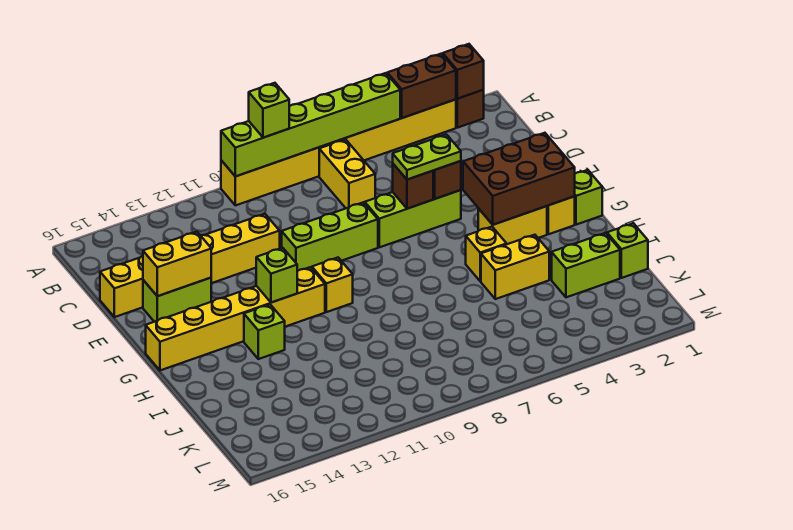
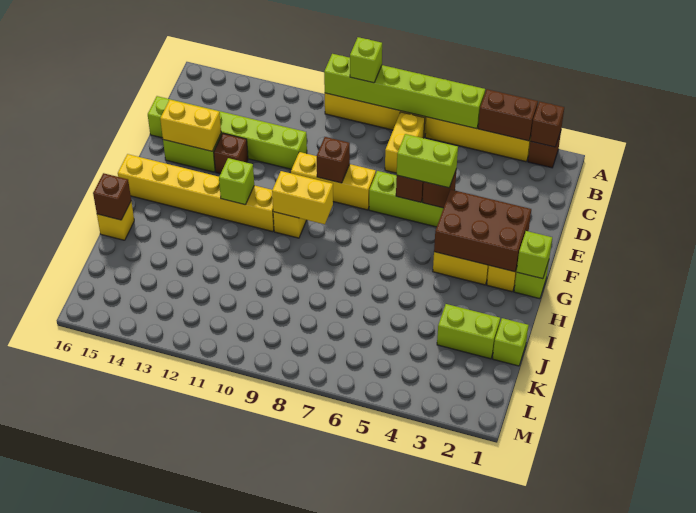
yellow brick D11:D16 level 1 -> lime brick D11:D16 level 1
lime plate E5:E6 level 3 -> lime brick E5:E6 level 3
lime brick E8:E10 level 1 -> yellow brick E8:E10 level 1
none -> brown brick E9 level 2
none -> brown brick E13 level 1
yellow brick H5 level 1 -> yellow brick I16 level 1
lime brick H13 level 1 -> lime brick G1 level 2
yellow brick I4:I5 level 1 -> yellow brick G9:G10 level 2
none -> brown brick I16 level 2

